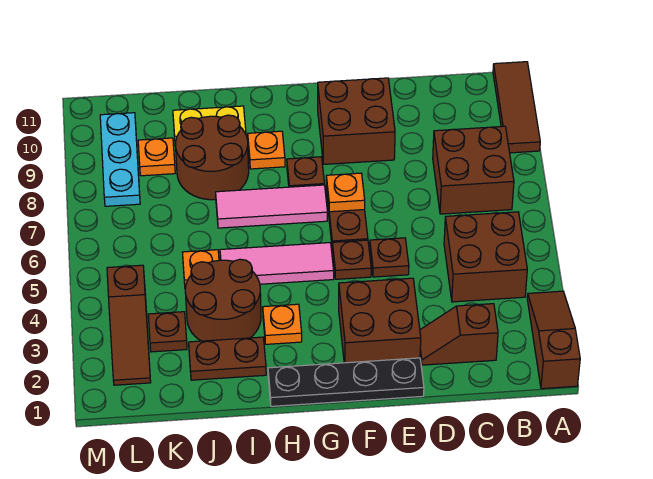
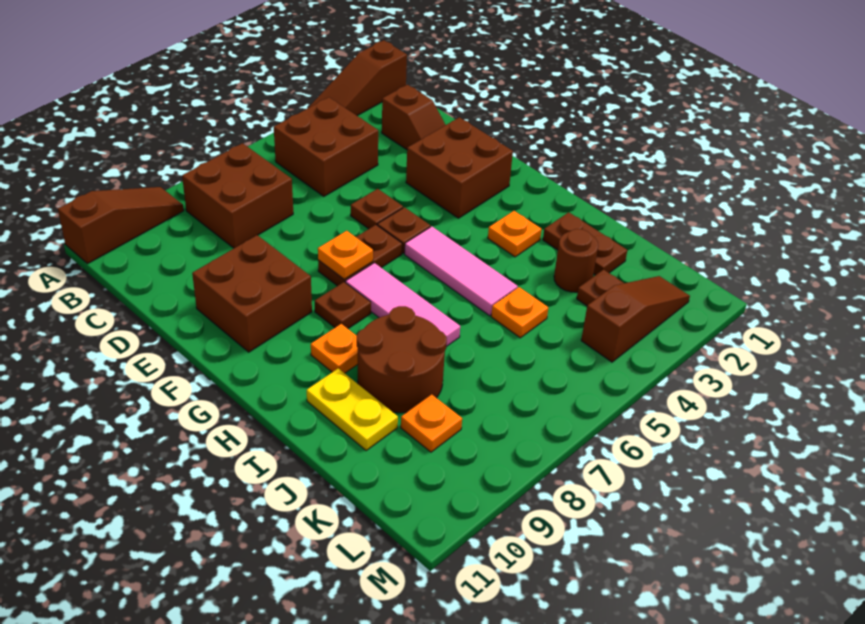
brown tile A9:A11 level 1 -> brown slope A9:A11 level 1 top 11
black plate E1:H1 level 1 -> none
brown round brick I3:J4 level 1 -> brown round brick J3 level 1
cyan plate L8:L10 level 1 -> none

